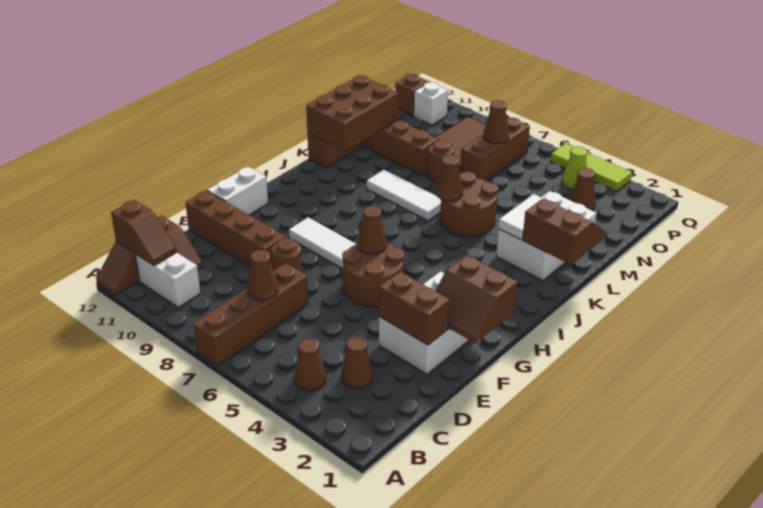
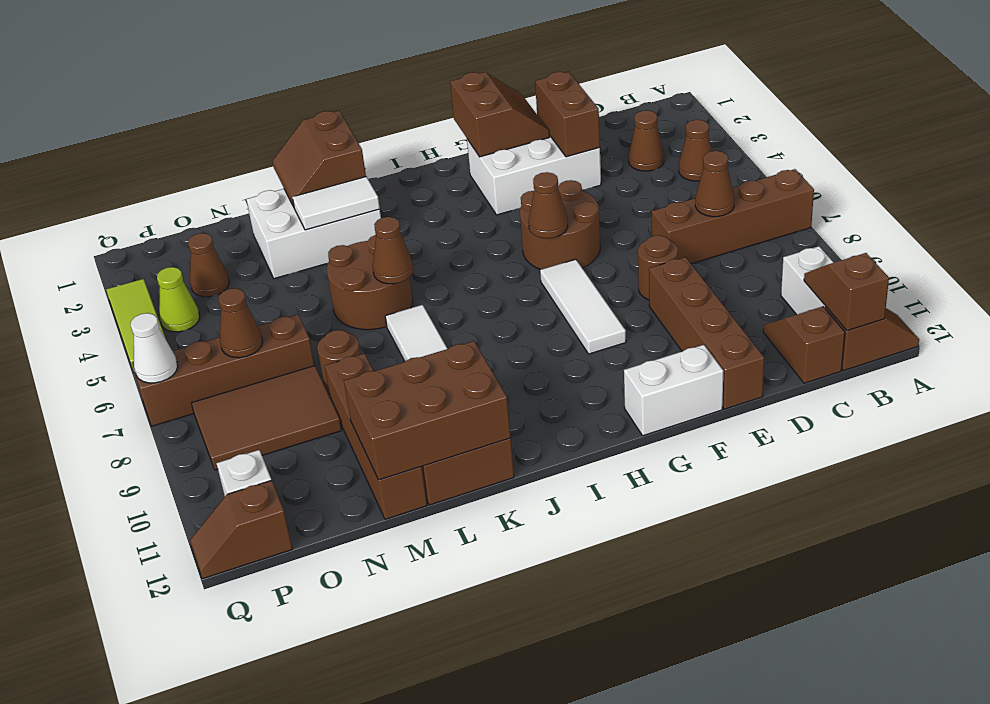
brown brick N7:P7 level 1 -> brown brick N7:Q7 level 1
none -> white cone Q7 level 2

